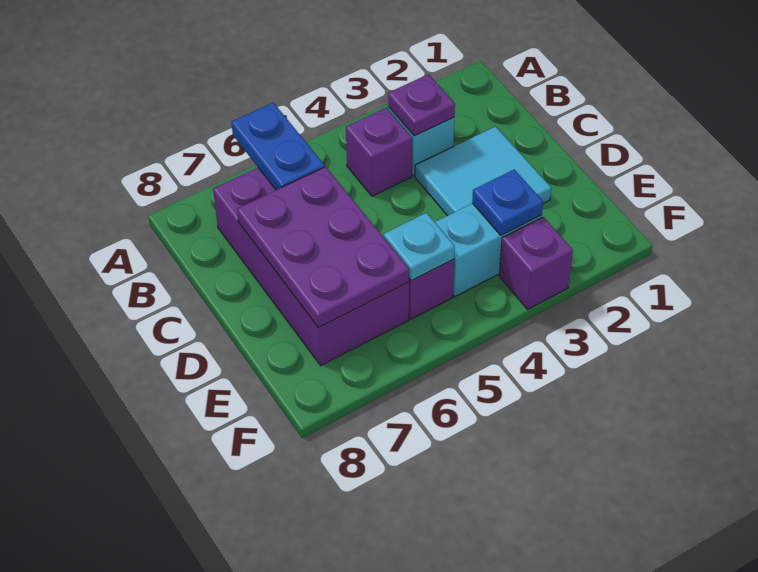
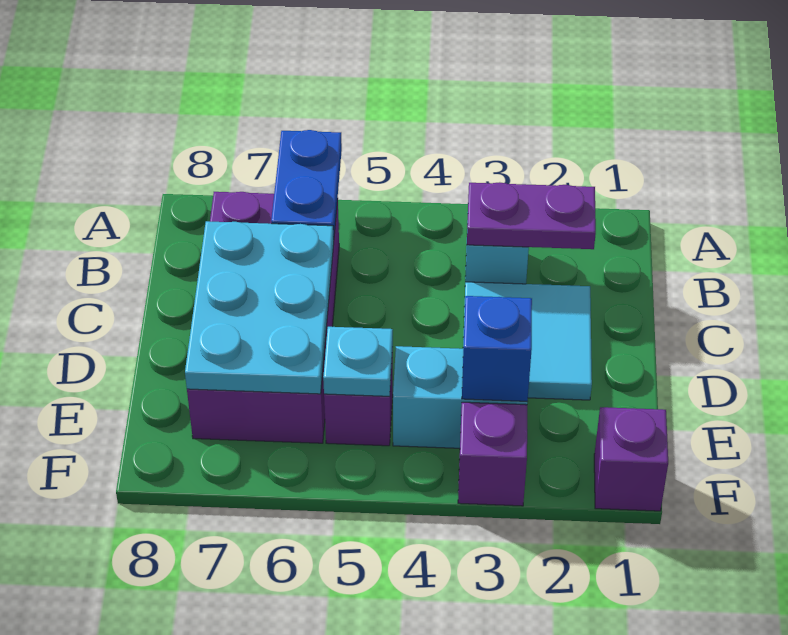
purple plate B3 level 2 -> purple plate B2:B3 level 2
purple brick B4 level 1 -> purple brick F1 level 1
purple plate C6:E7 level 2 -> cyan plate C6:E7 level 2
blue plate E3 level 2 -> blue brick E3 level 2

